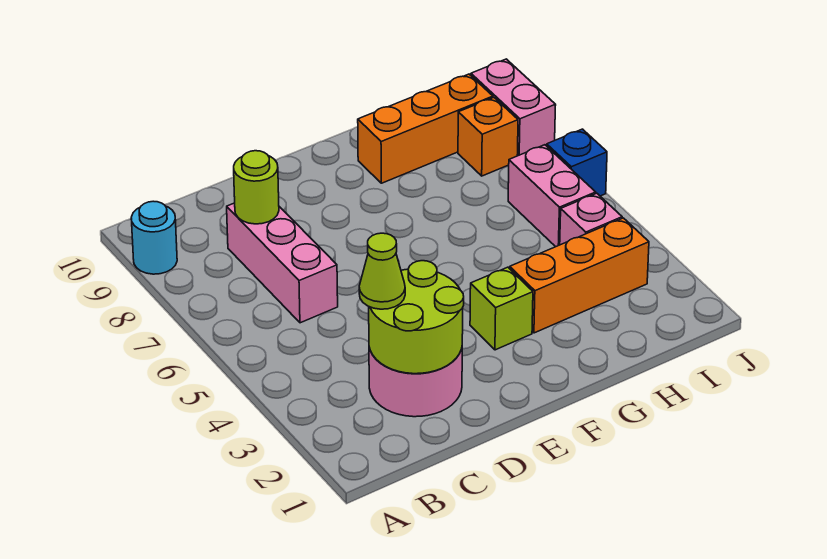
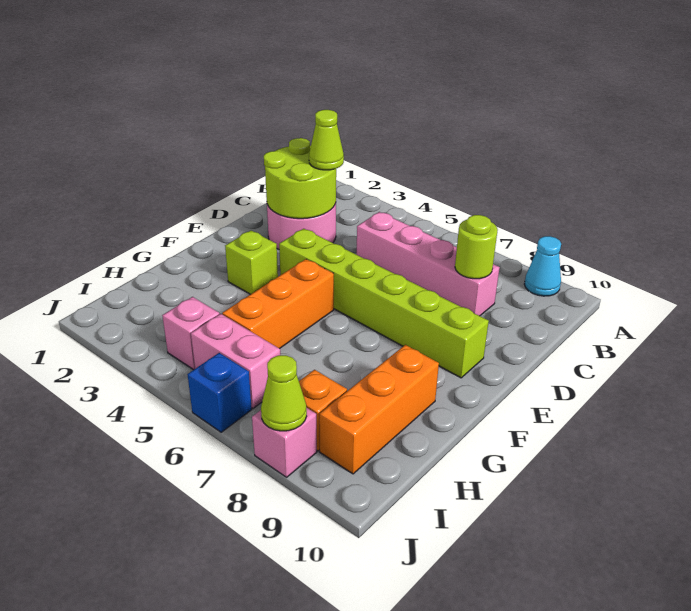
cyan round brick A9 level 1 -> cyan cone A9 level 1
pink brick C6:C8 level 1 -> pink brick C5:C8 level 1
none -> lime brick E4:E9 level 1
orange brick G3:I3 level 1 -> orange brick F5:H5 level 1
pink brick J8:J9 level 1 -> pink brick J8 level 1
none -> lime cone J8 level 2

